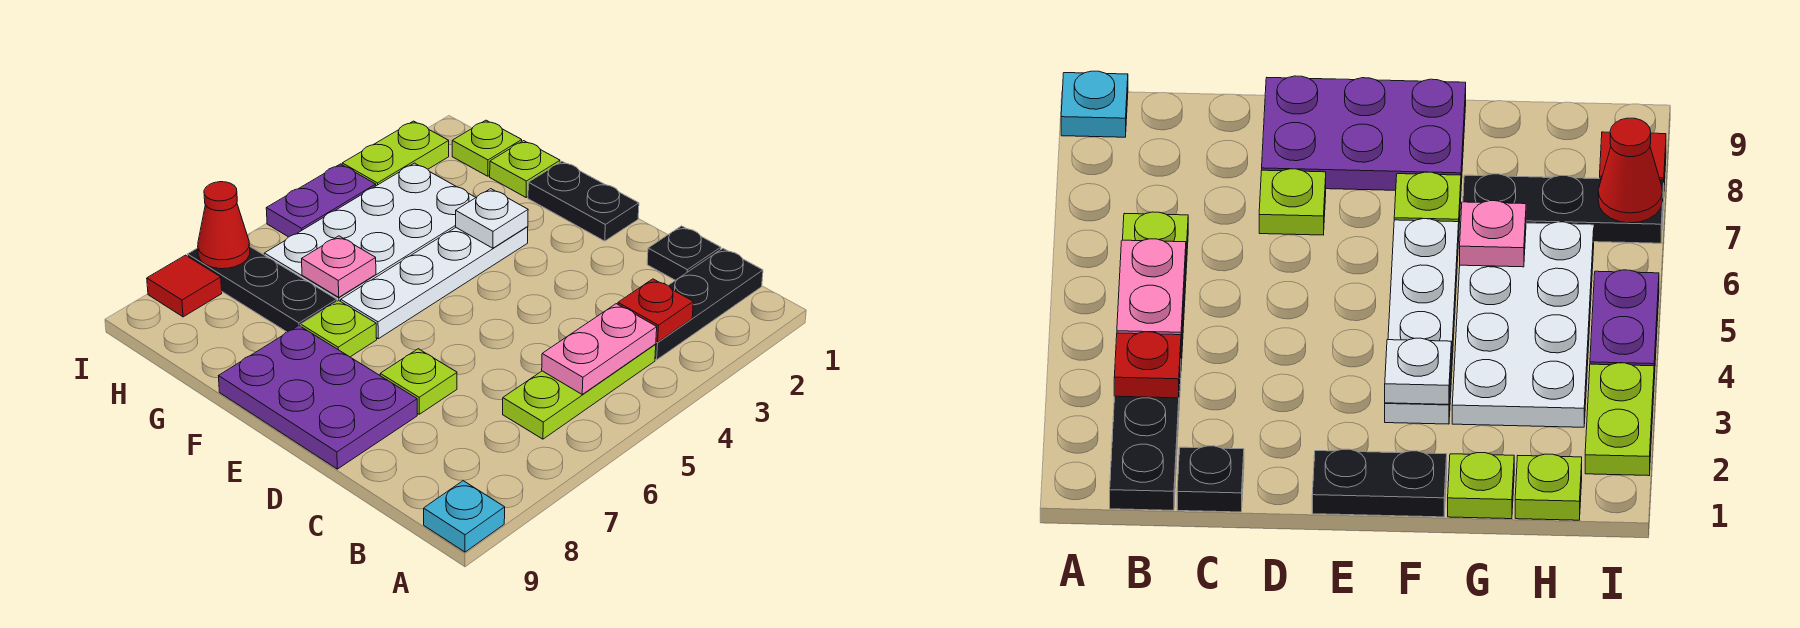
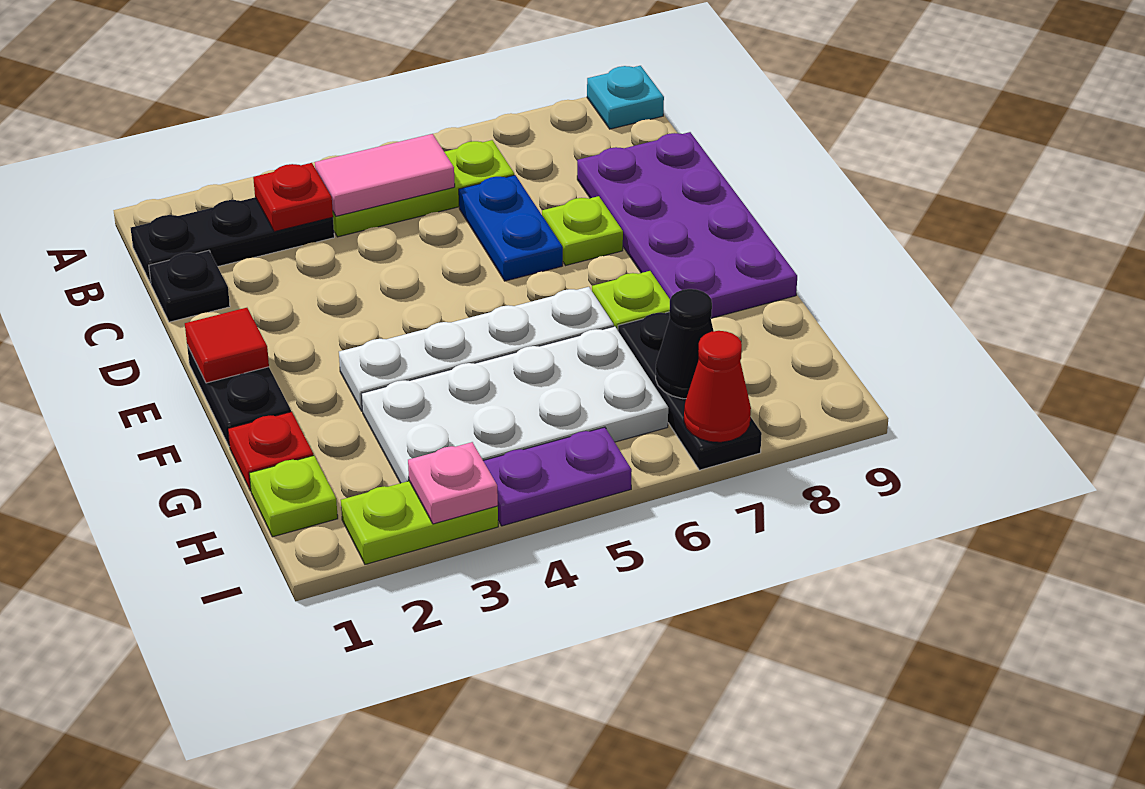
pink plate B4:B5 level 2 -> pink tile B4:B5 level 2
none -> blue plate C6:D6 level 1
purple plate D8:F9 level 1 -> purple plate C8:F9 level 1
white plate F3 level 2 -> none
lime plate G1 level 1 -> red plate G1 level 1
pink plate G6 level 2 -> pink plate I3 level 2
none -> black cone H7 level 2
red tile I8 level 1 -> red tile E1 level 2

